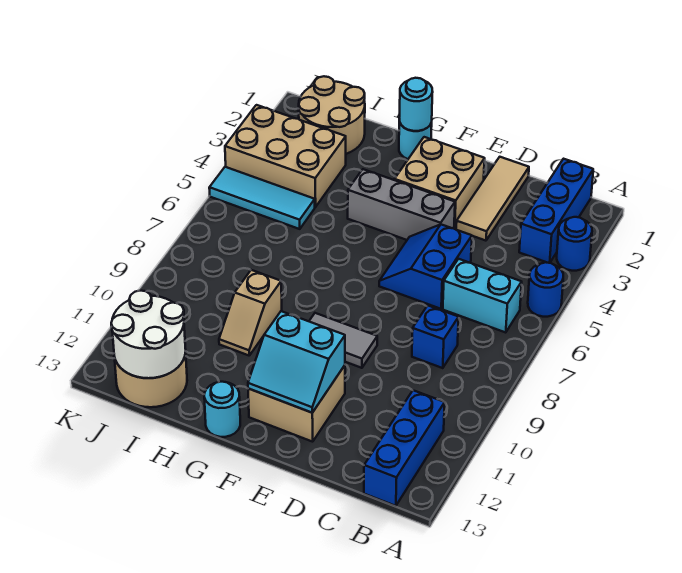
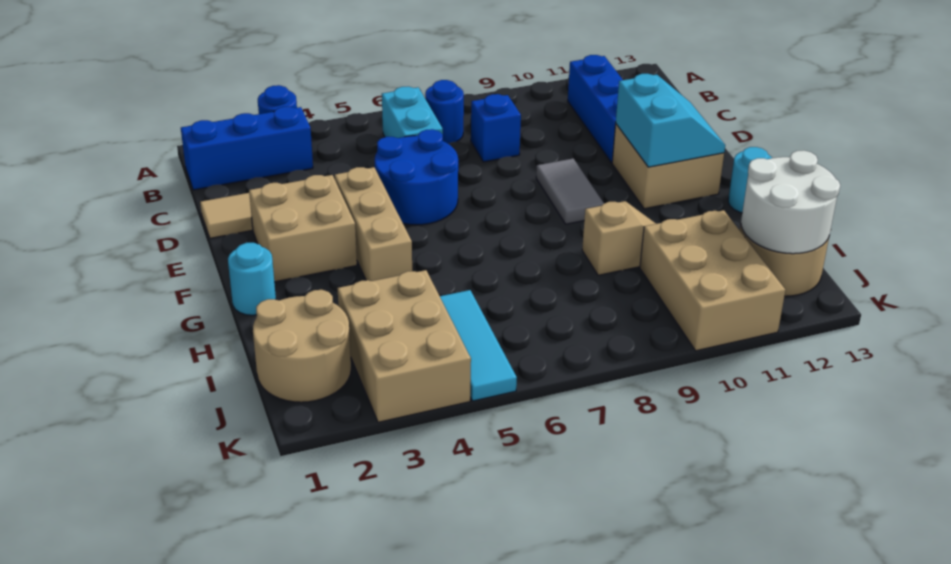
blue round brick A5 level 1 -> blue round brick B7 level 1
blue brick B11:B13 level 1 -> blue brick B11:D11 level 1
blue slope D5:E6 level 1 top D -> blue round brick D5:E6 level 1
grey brick E4:G4 level 1 -> tan brick E4:G4 level 1
cyan round brick G1 level 2 -> none
none -> tan brick I10:K11 level 1

